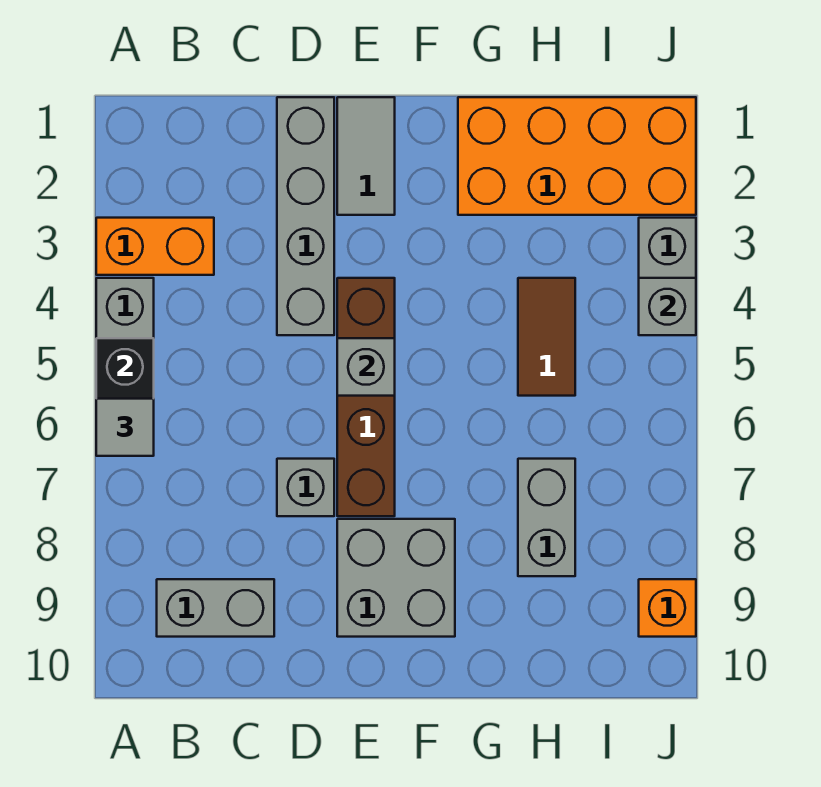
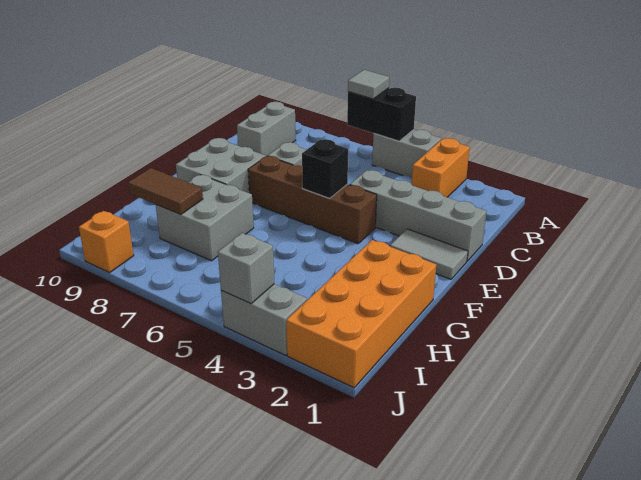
grey brick E5 level 2 -> black brick E5 level 2
brown tile H4:H5 level 1 -> brown tile H8:H9 level 2
grey brick H7:H8 level 1 -> grey brick G7:H8 level 1

